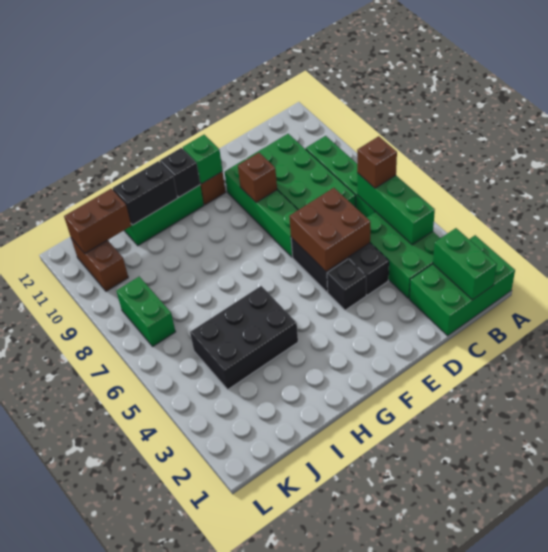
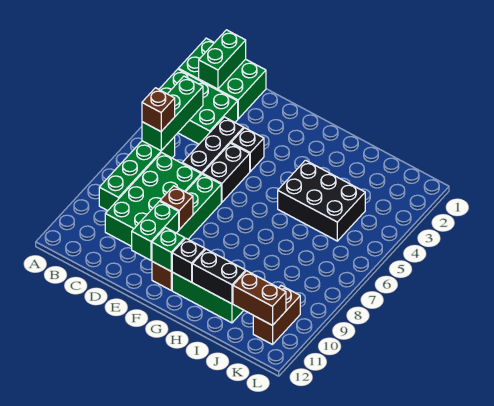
green brick B3:C5 level 1 -> green brick A3:C4 level 1
brown brick D5:E6 level 2 -> none
green brick K7:K8 level 1 -> green brick E10:E11 level 2

